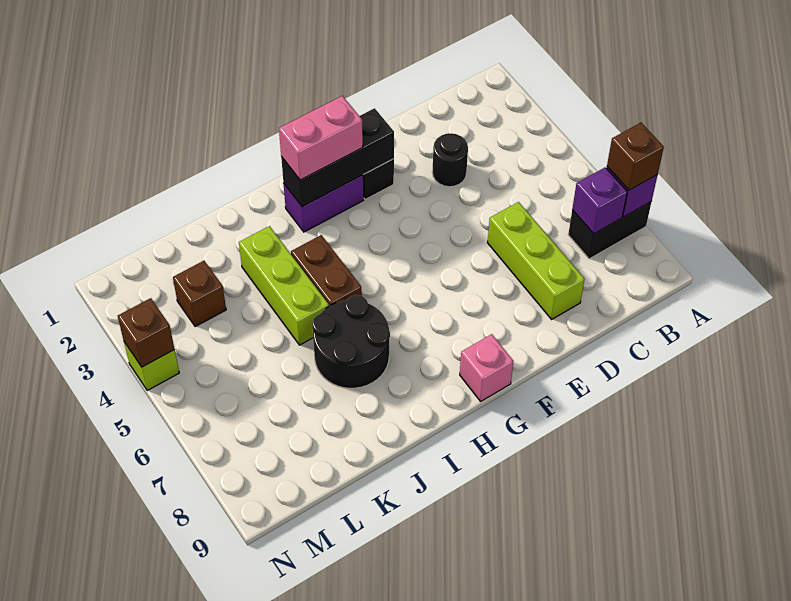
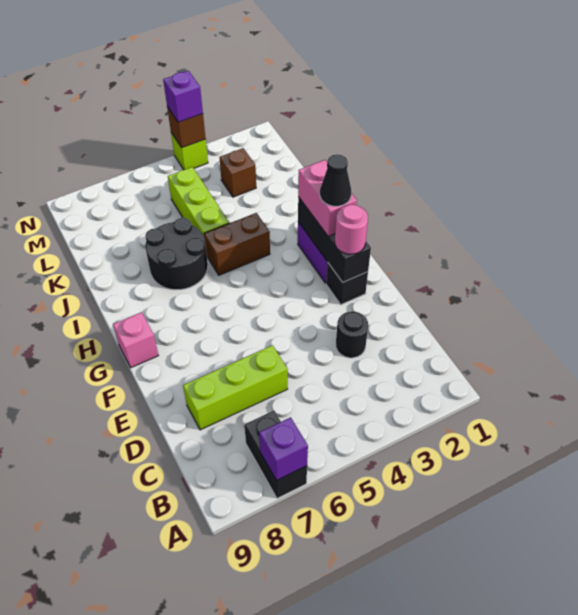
brown brick A7 level 3 -> none
purple brick B7 level 2 -> purple brick N4 level 3
none -> pink round brick F2 level 3
none -> black cone G2 level 4
lime brick J3:J5 level 1 -> lime brick J5:L5 level 1

